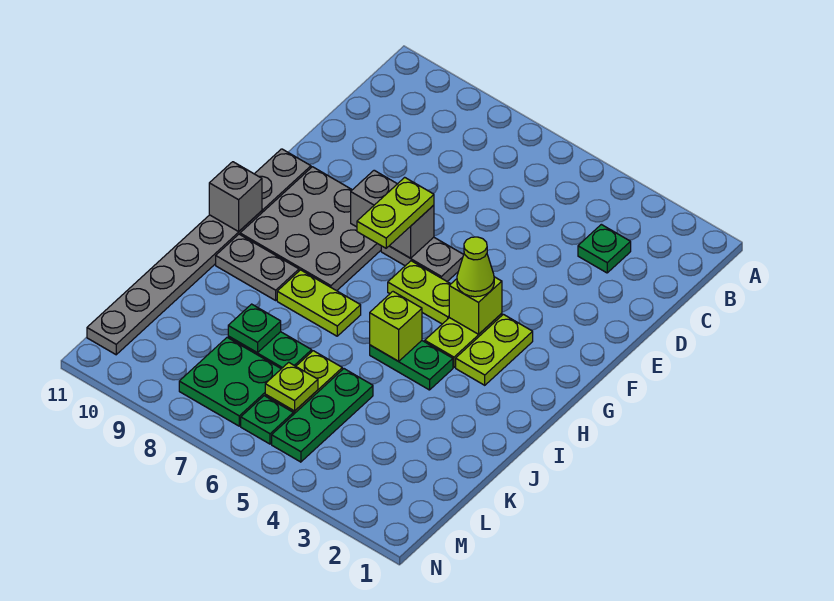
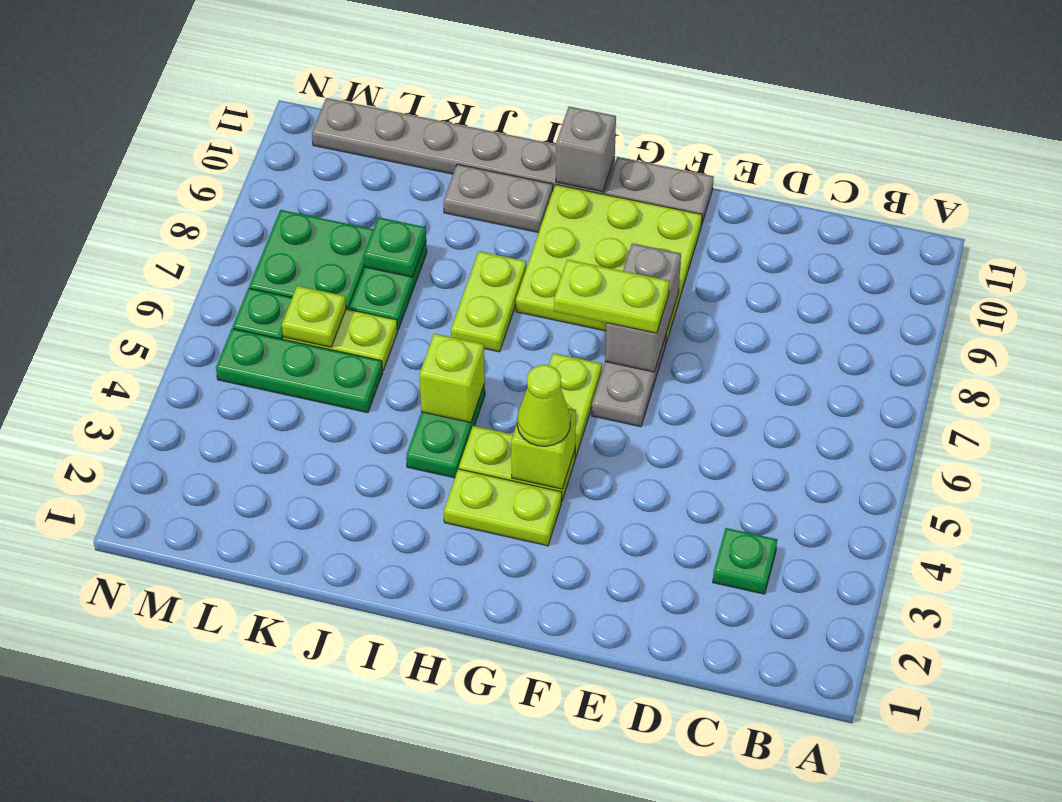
grey plate F8:H10 level 1 -> lime plate F8:H10 level 1
grey plate I9:I10 level 1 -> grey plate I10:J10 level 1

